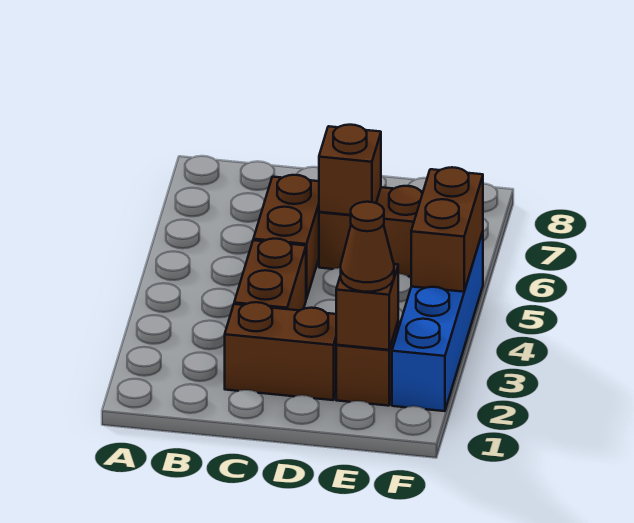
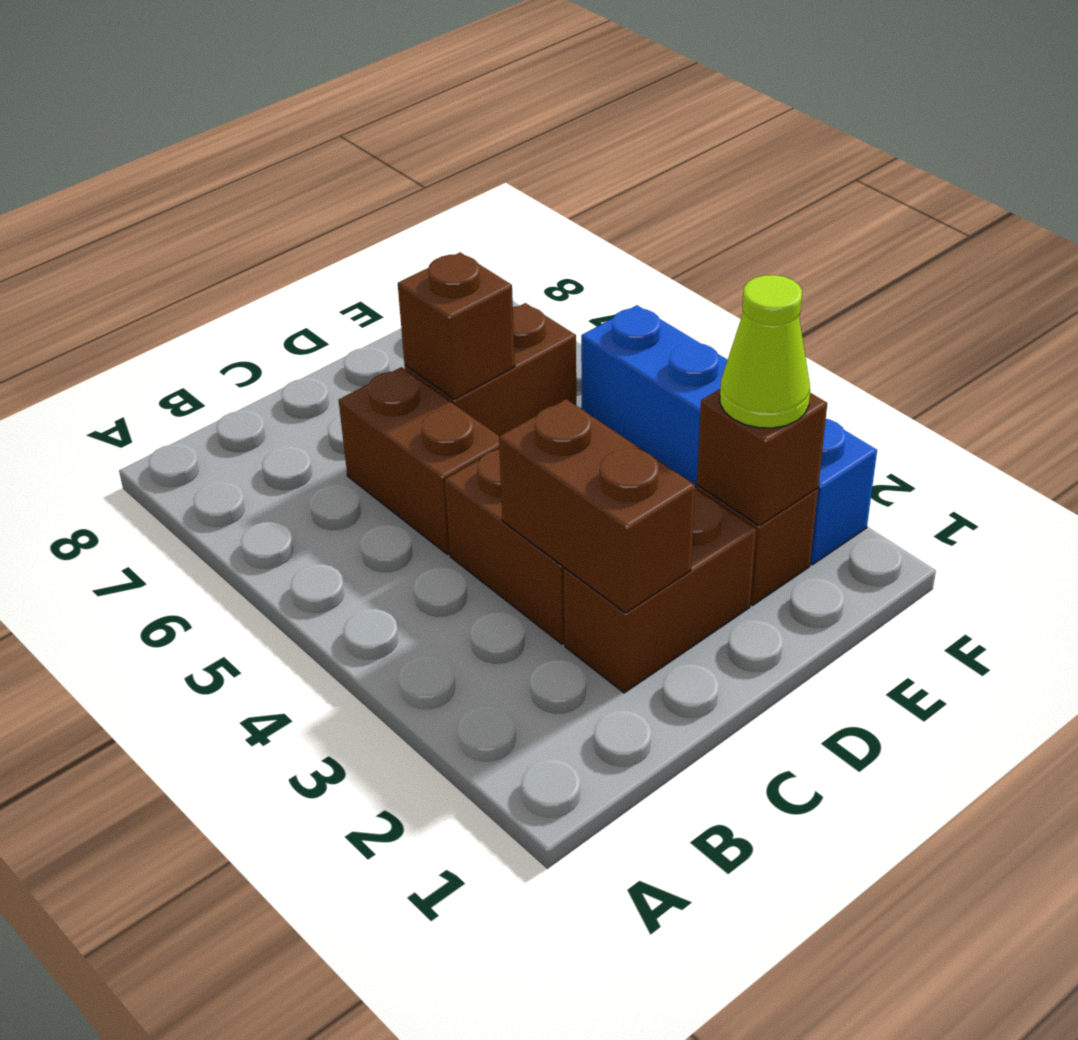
brown cone E2 level 3 -> lime cone E2 level 3
brown brick F4:F5 level 2 -> brown brick C2:C3 level 2

